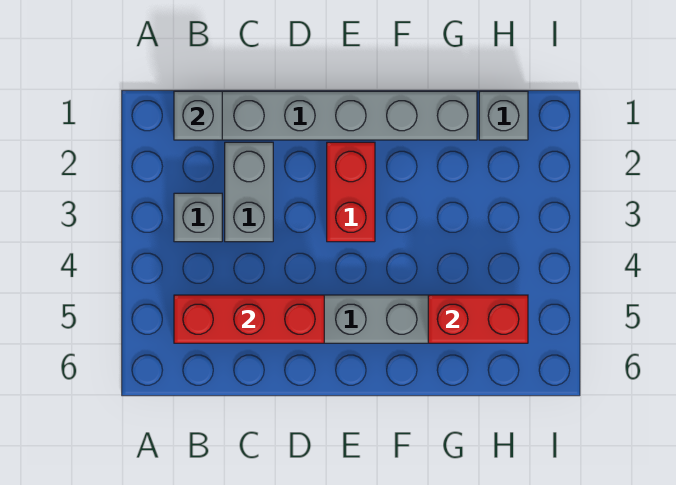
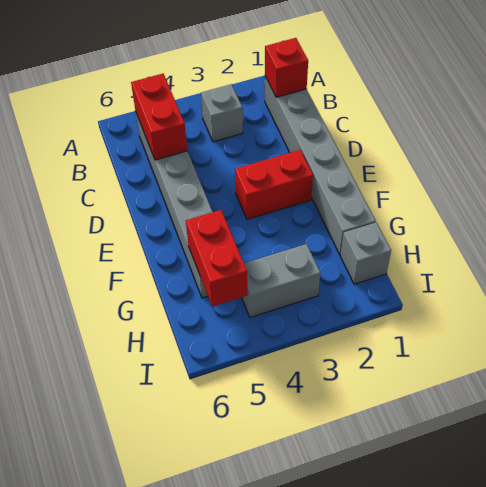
grey brick B1 level 2 -> red brick B1 level 2
red brick B5:D5 level 2 -> red brick B5:C5 level 2
grey brick C2:C3 level 1 -> grey brick H3:H4 level 1

